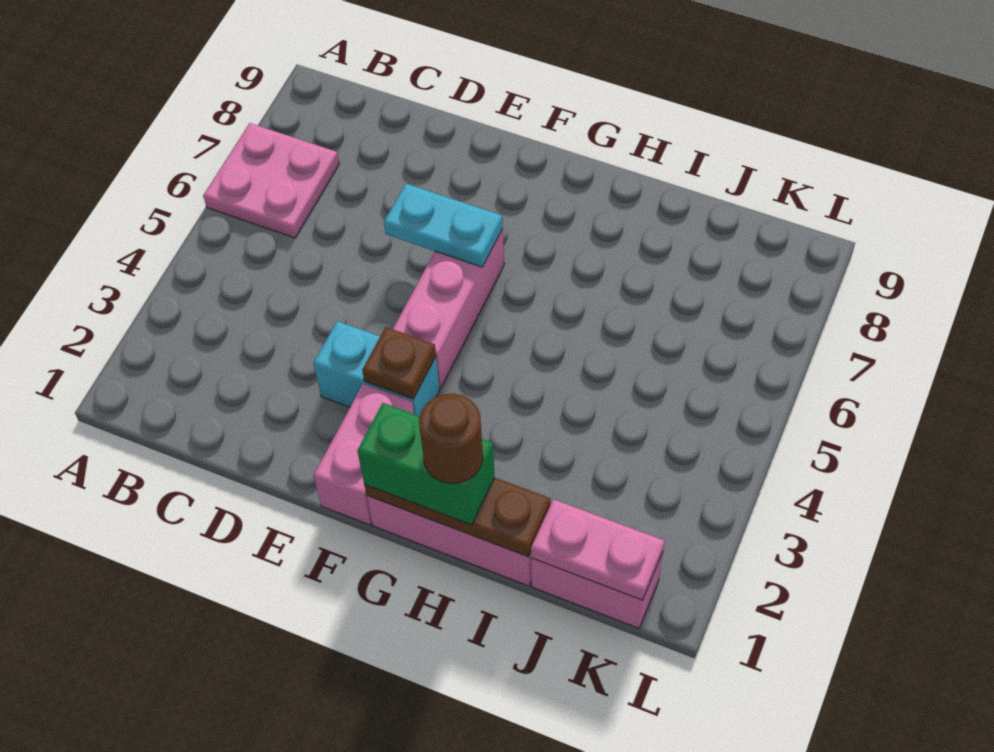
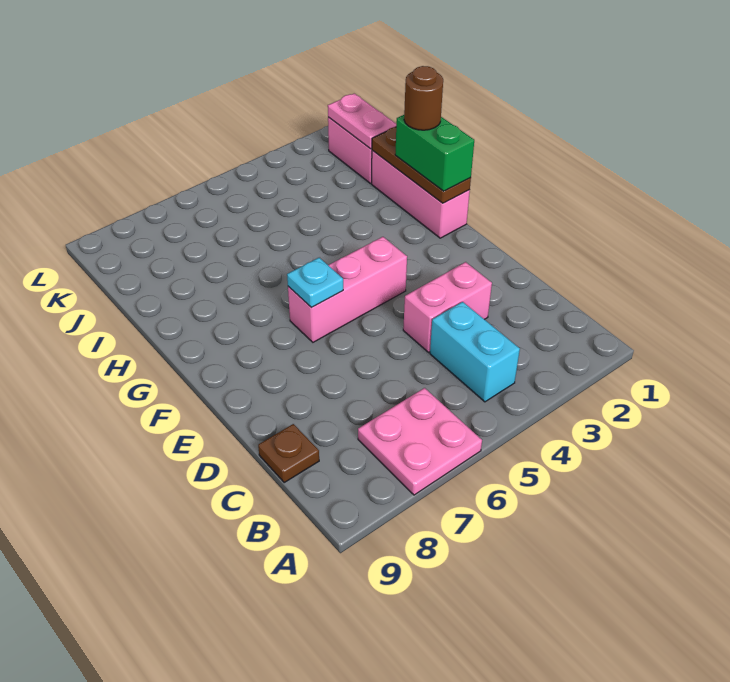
cyan brick E3:F3 level 1 -> cyan brick B4:C4 level 1
cyan plate E6:F6 level 2 -> cyan plate F6 level 2
pink brick F1:F2 level 1 -> pink brick D3:D4 level 1
brown plate F3 level 2 -> brown plate C9 level 1

